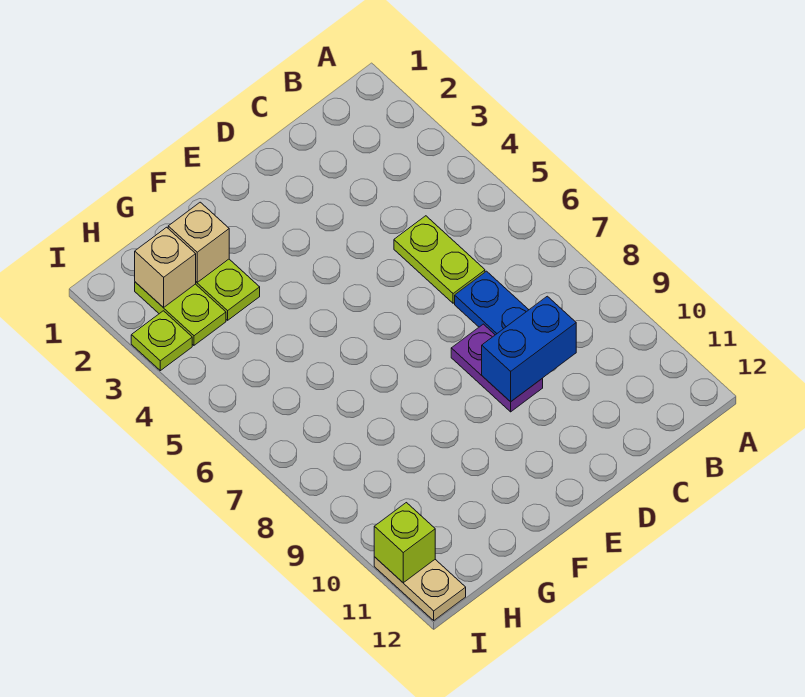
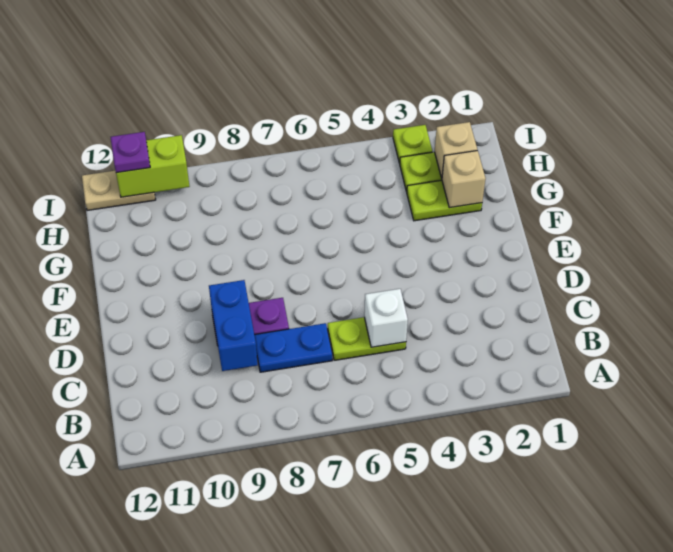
none -> white brick C5 level 2
lime brick I11 level 2 -> lime brick I10:I11 level 2
none -> purple plate I11 level 3

